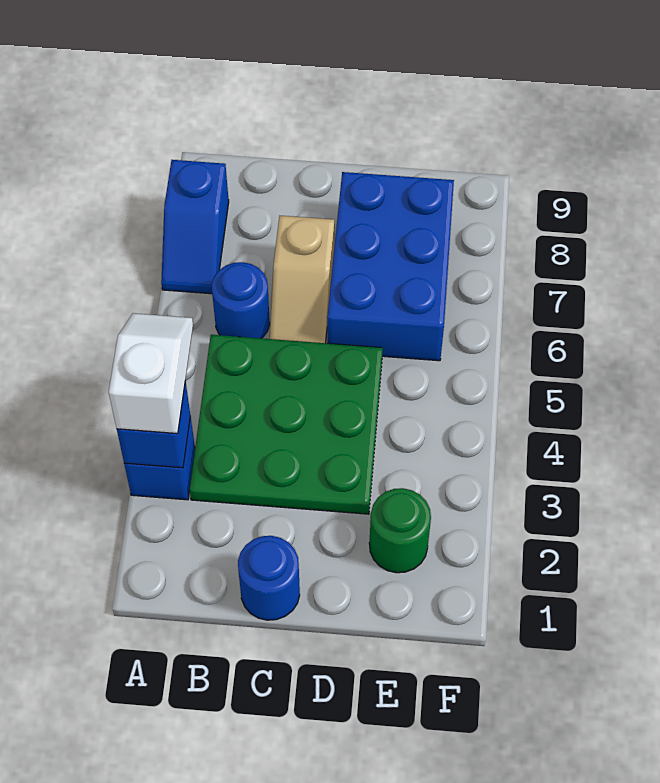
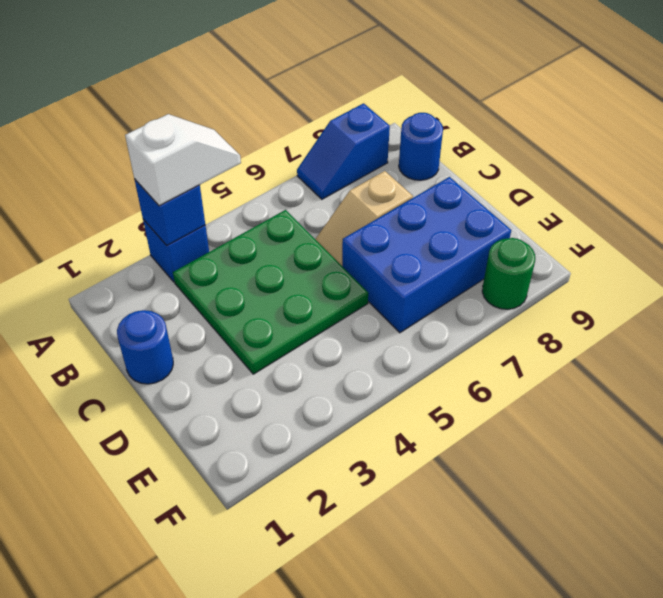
blue round brick B6 level 1 -> blue round brick B9 level 1
green round brick E2 level 1 -> green round brick F8 level 1

